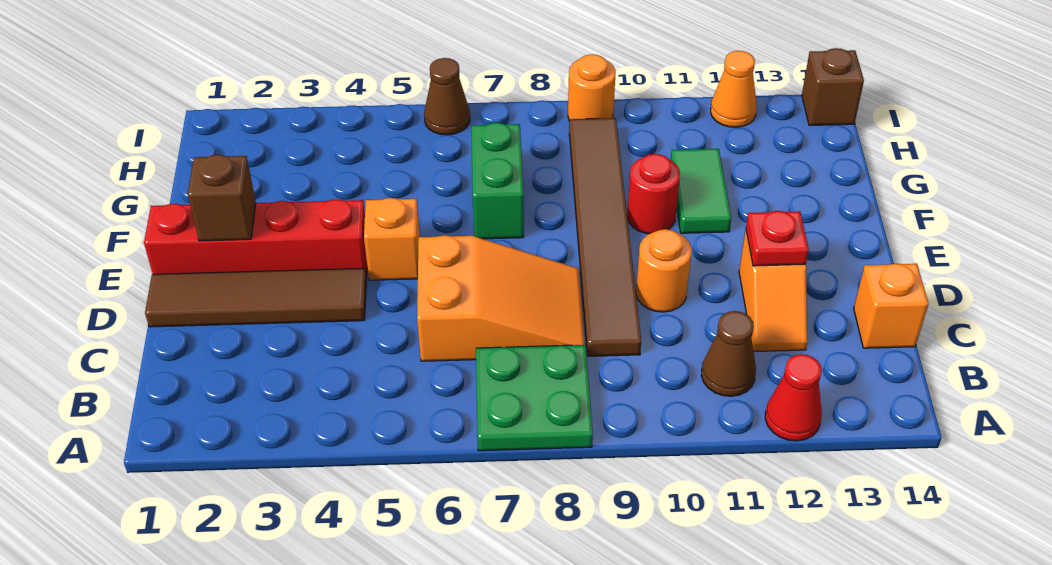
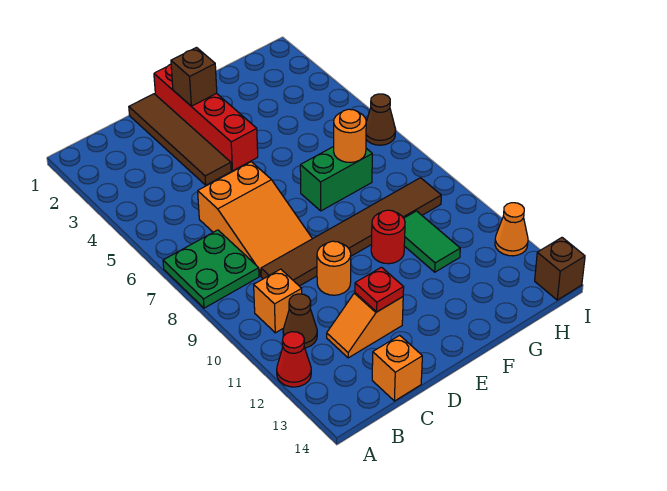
orange brick E5 level 1 -> orange brick B10 level 1
green tile F11:G11 level 1 -> green tile G10:G11 level 1
orange round brick I9 level 1 -> orange round brick G7 level 2

